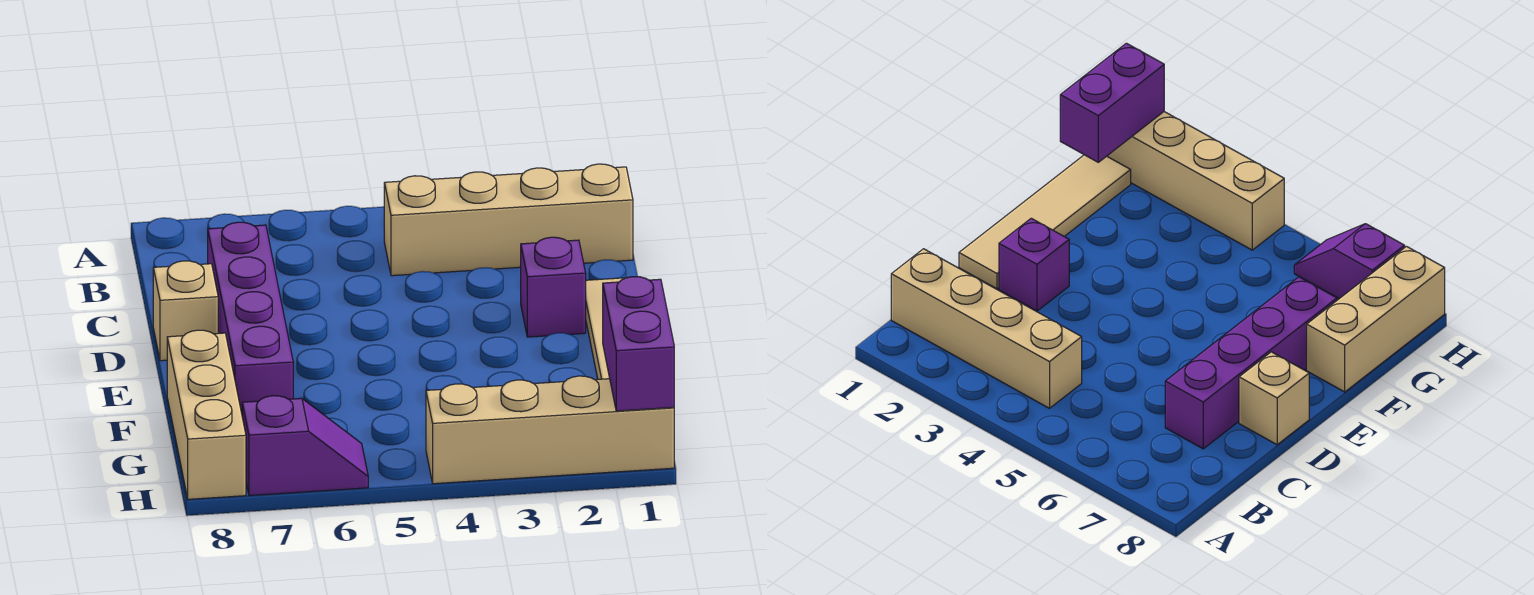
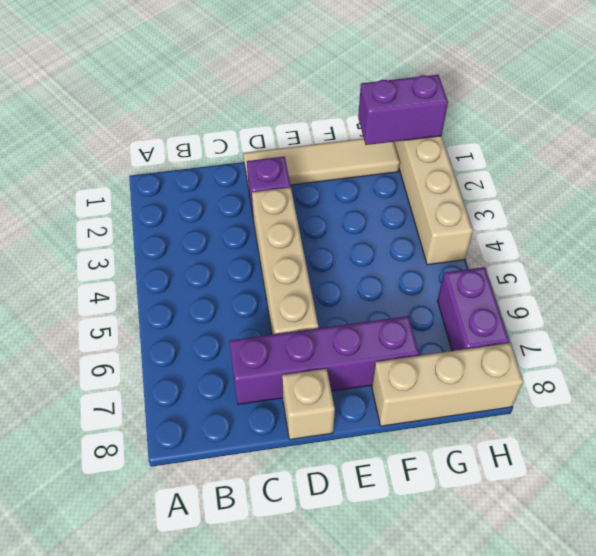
tan brick B1:B4 level 1 -> tan brick D3:D6 level 1
purple slope H6:H7 level 1 top 7 -> purple brick H6:H7 level 1

